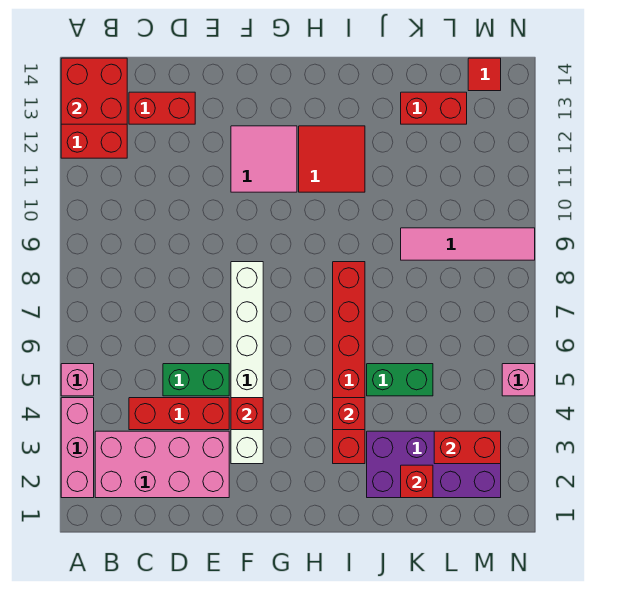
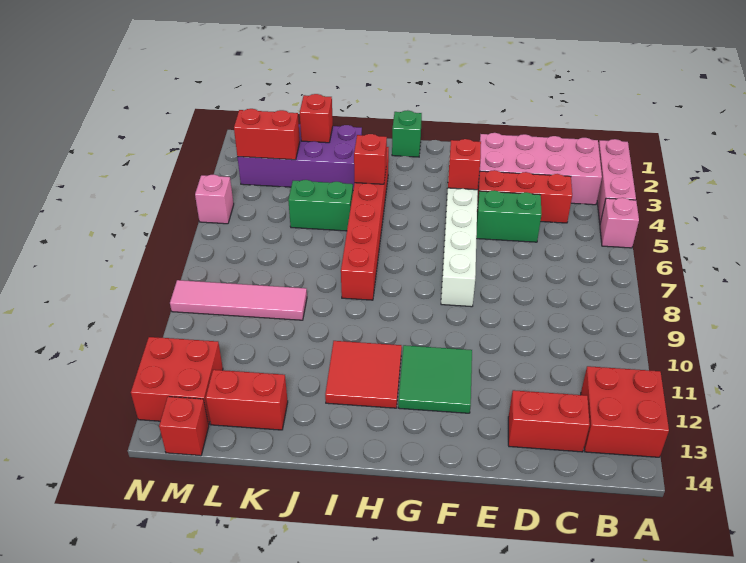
red brick A13:B14 level 2 -> red brick M12:N13 level 1
pink tile F11:G12 level 1 -> green tile F11:G12 level 1
none -> green brick H1 level 1
red tile M14 level 1 -> red brick M14 level 1

